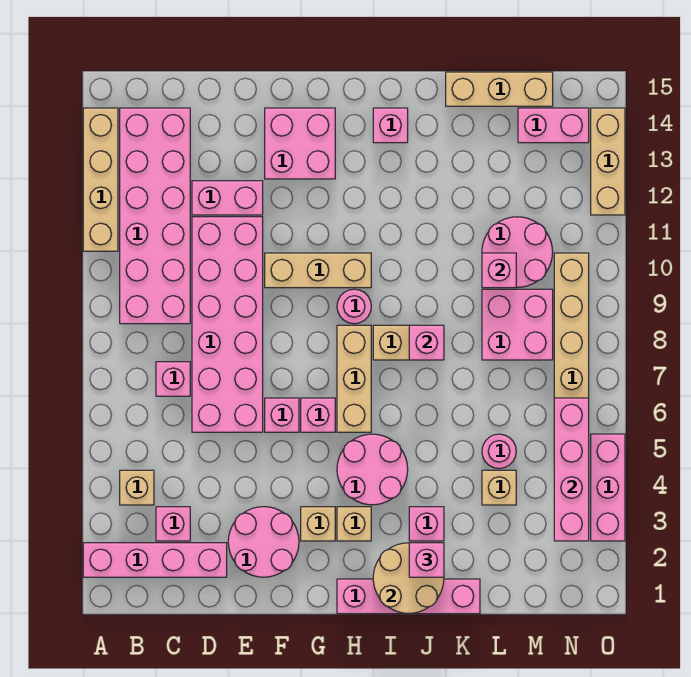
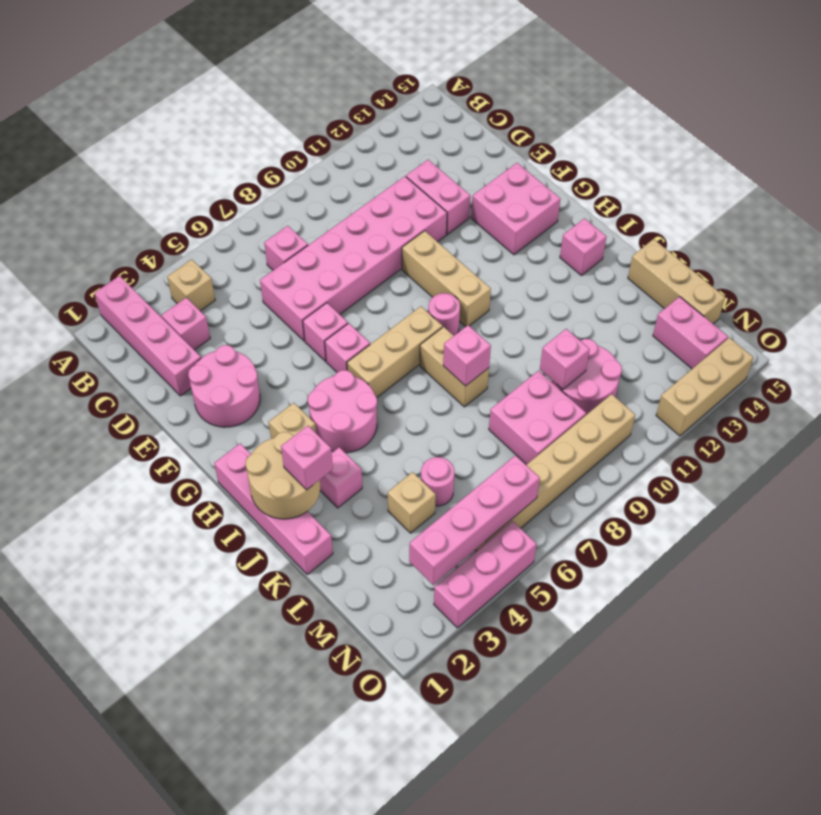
tan brick A11:A14 level 1 -> none
pink brick B9:C14 level 1 -> none
tan brick G3 level 1 -> none

